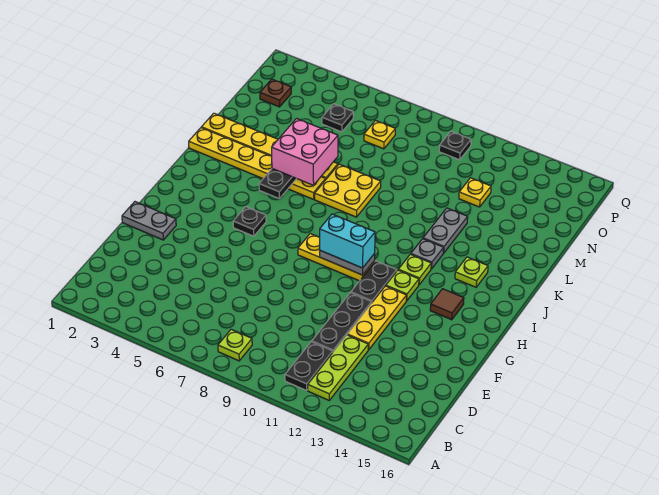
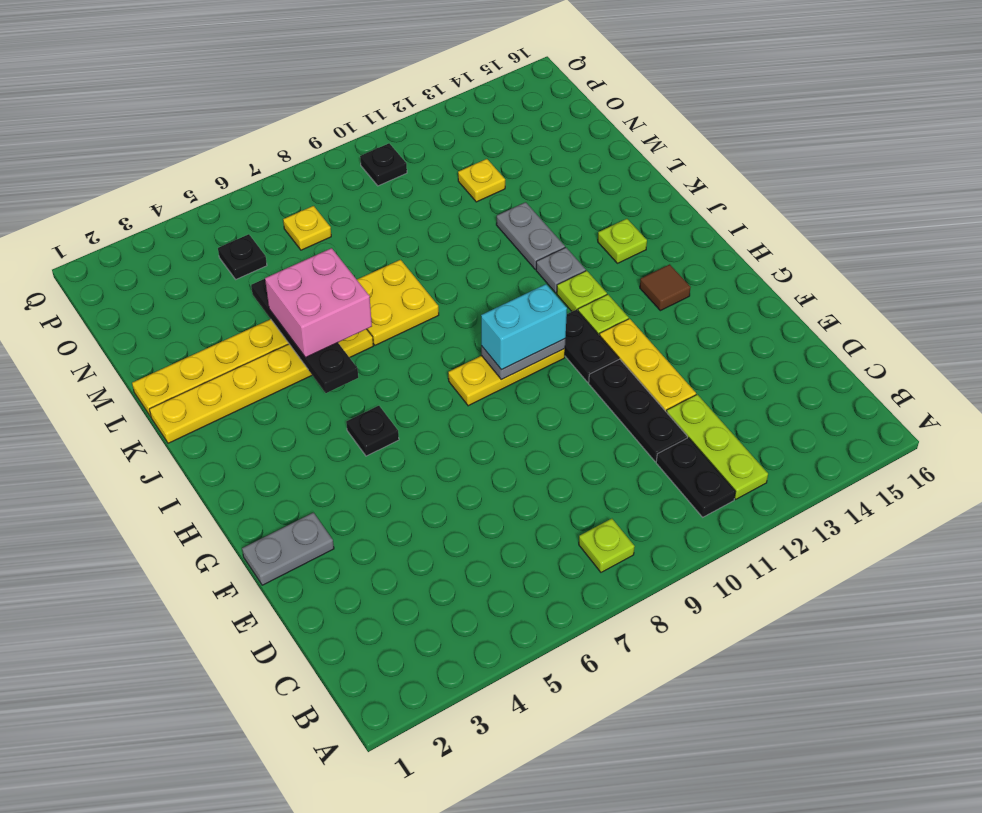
brown plate O2 level 1 -> none

